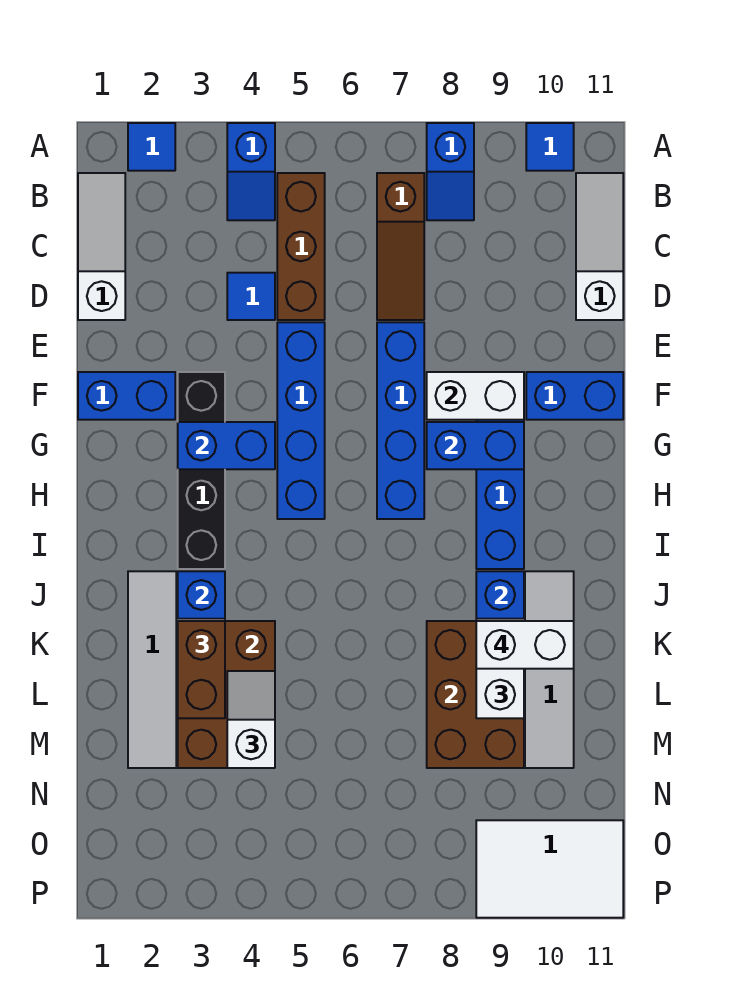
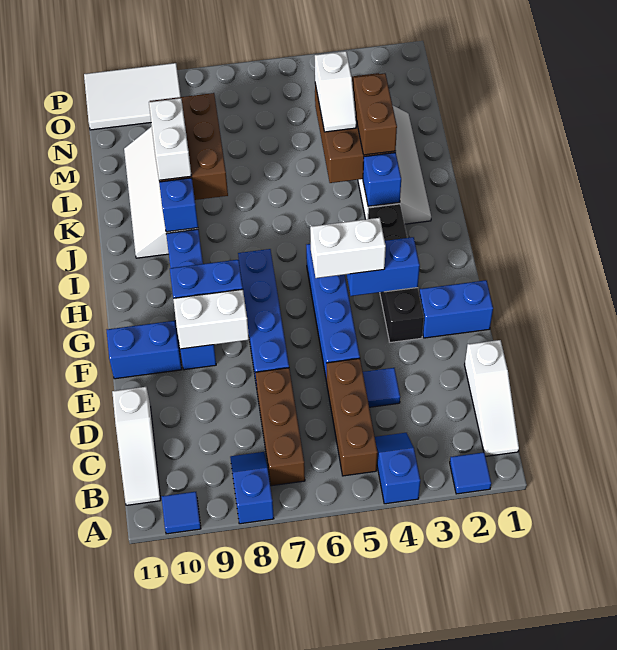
brown slope B7:D7 level 1 top B -> brown brick B7:D7 level 1
white brick K9:K10 level 4 -> white brick G4:G5 level 3

